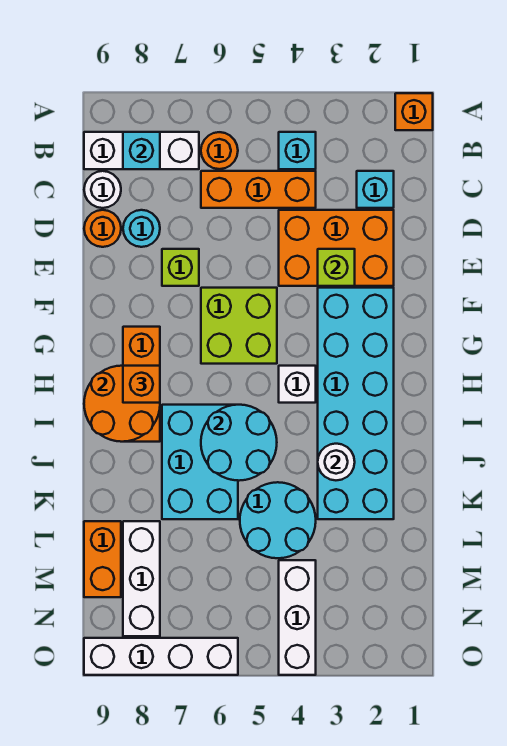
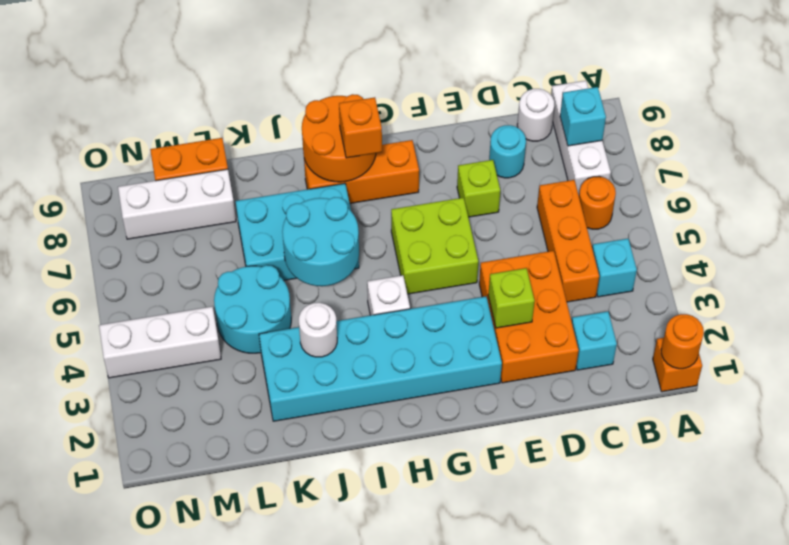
orange round brick D9 level 1 -> orange round brick A1 level 2
white brick O6:O9 level 1 -> none

